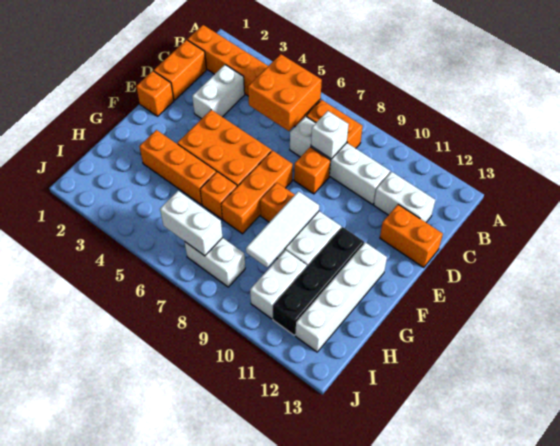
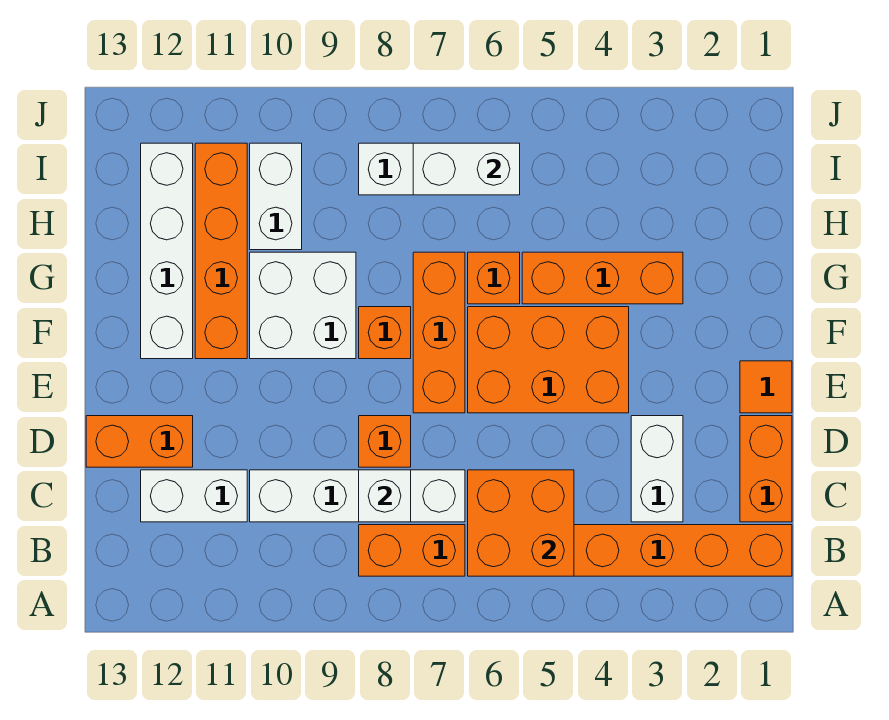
orange brick E1 level 1 -> orange tile E1 level 1
white tile F9:H9 level 2 -> none
black brick F11:I11 level 1 -> orange brick F11:I11 level 1

